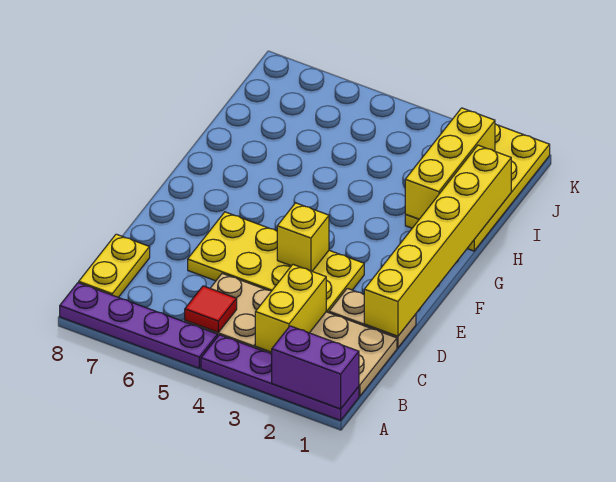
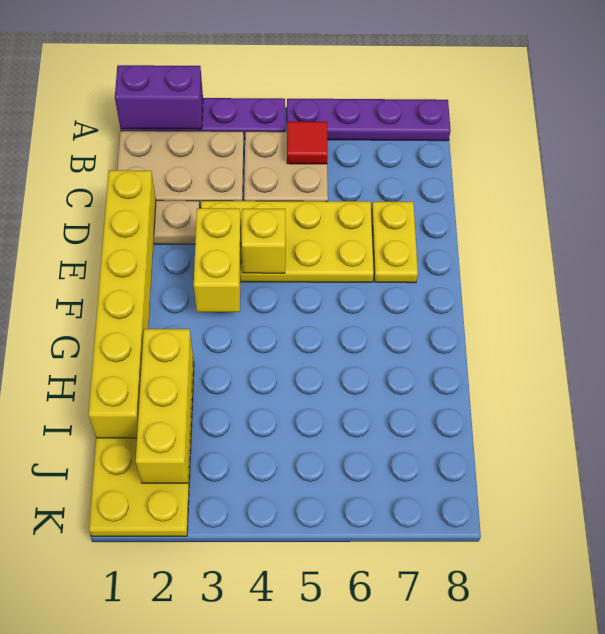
yellow brick B3:C3 level 2 -> yellow brick E3:F3 level 2
yellow plate B8:C8 level 1 -> yellow plate D7:E7 level 1

